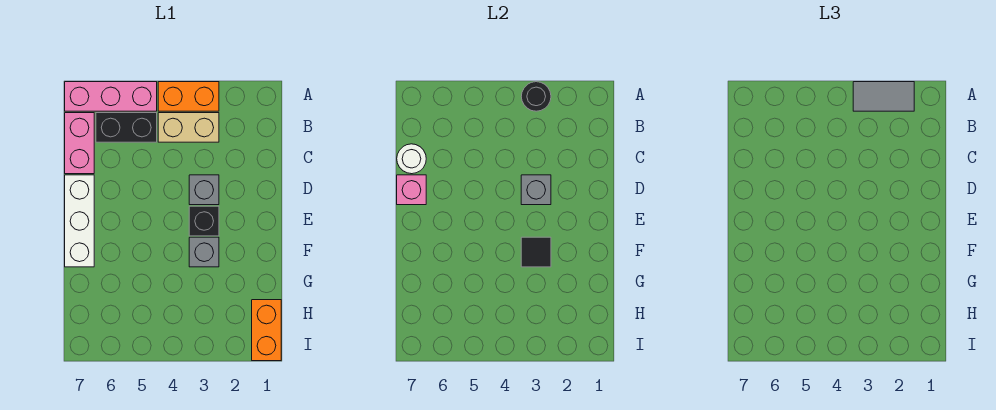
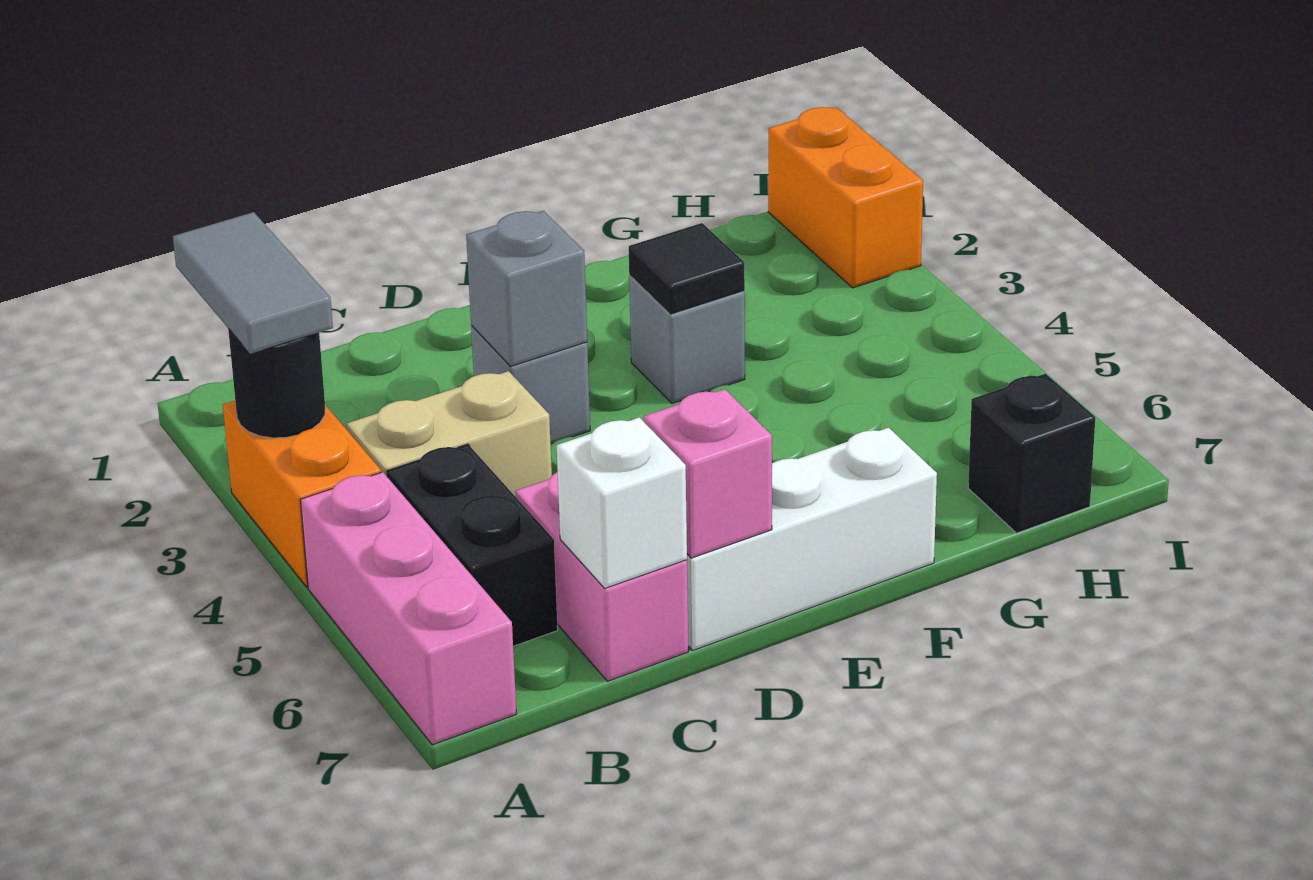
tan brick B3:B4 level 1 -> tan brick B4:C4 level 1
pink brick B7:C7 level 1 -> pink brick C6:C7 level 1
white round brick C7 level 2 -> white brick C7 level 2
black brick E3 level 1 -> black brick H7 level 1
orange brick H1:I1 level 1 -> orange brick I1:I2 level 1

